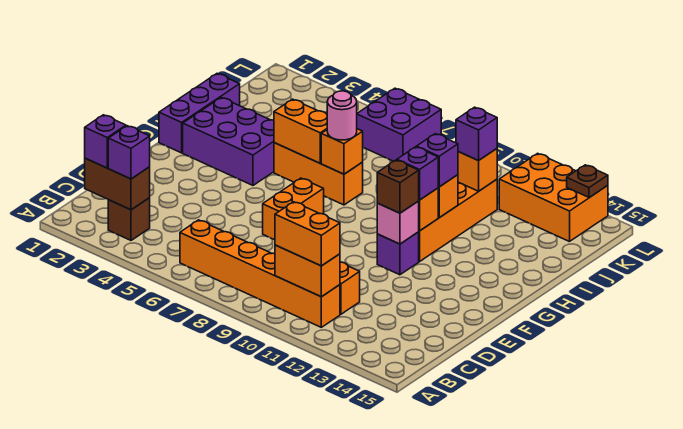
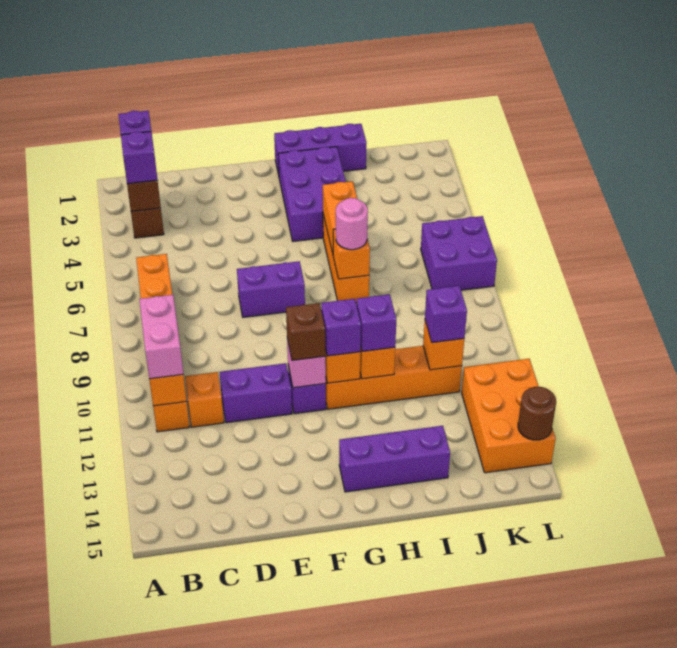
orange brick B10:B11 level 3 -> pink brick B10:B11 level 3
none -> purple brick D11:E11 level 1
orange brick E7:F7 level 1 -> purple brick E7:F7 level 1
none -> purple brick G14:I14 level 1
brown plate L14 level 2 -> brown round brick L14 level 2

